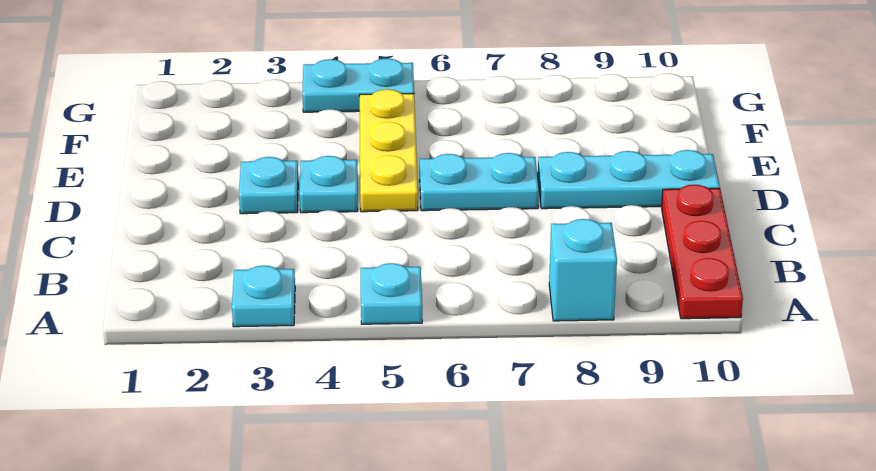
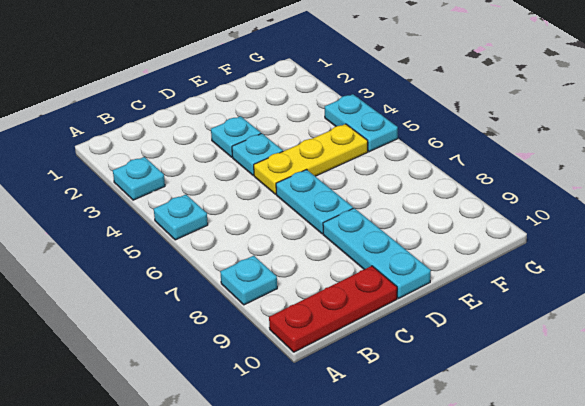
cyan brick A8 level 1 -> cyan plate A8 level 1

